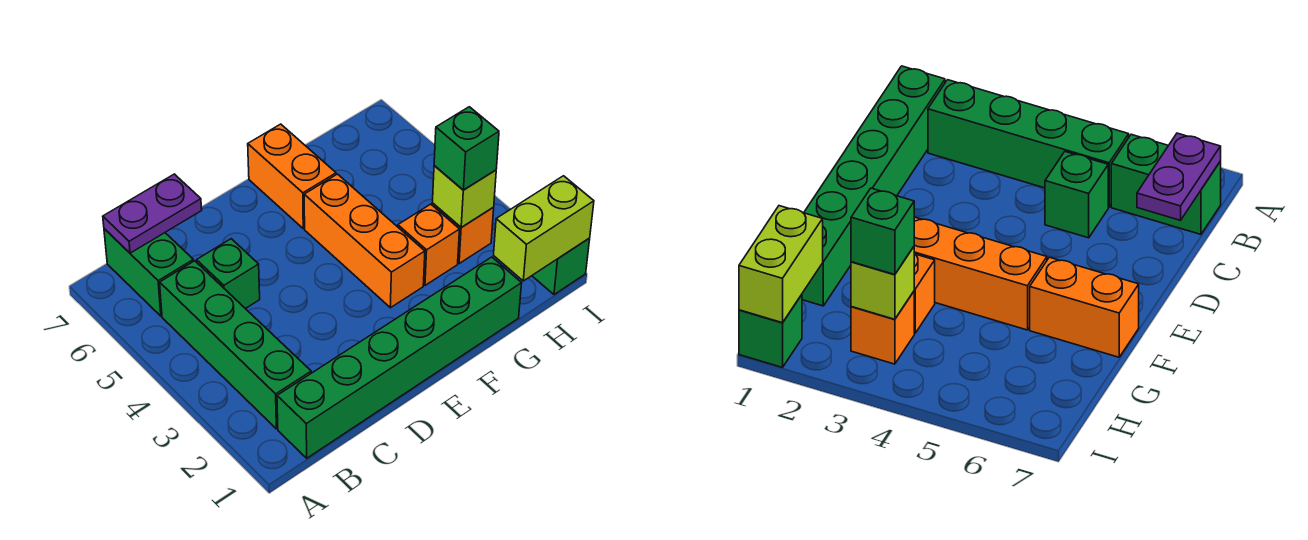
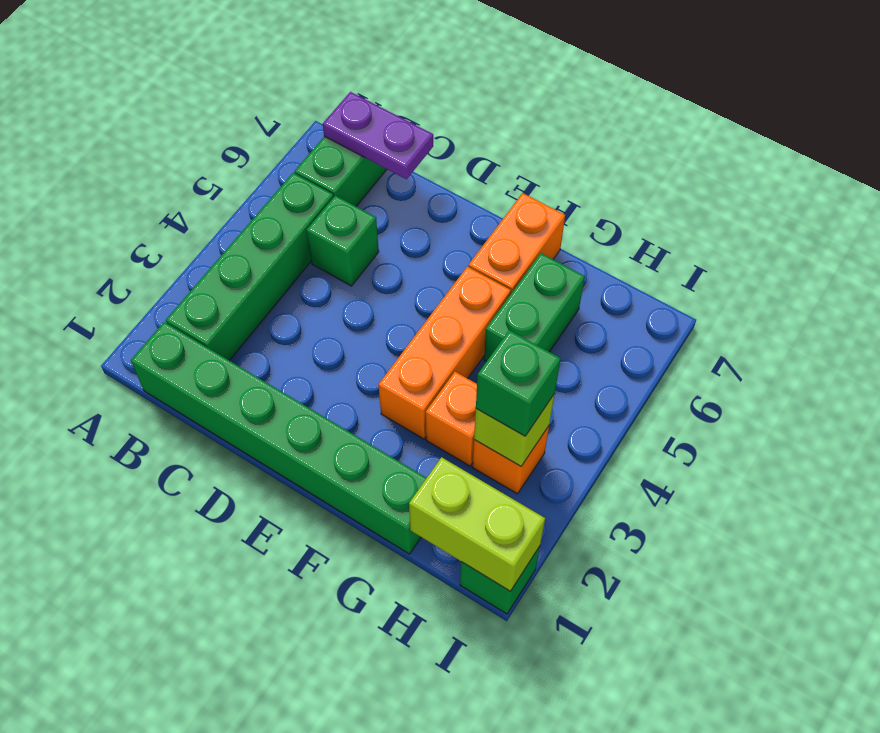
none -> green brick G5:G6 level 1

